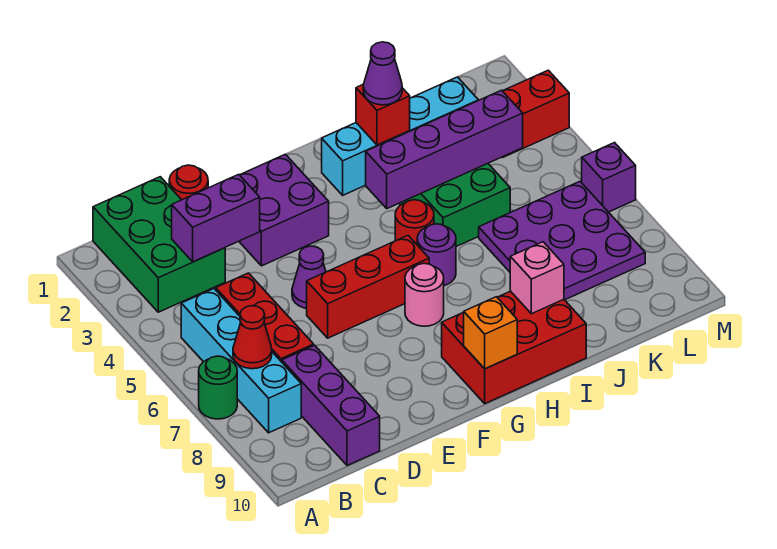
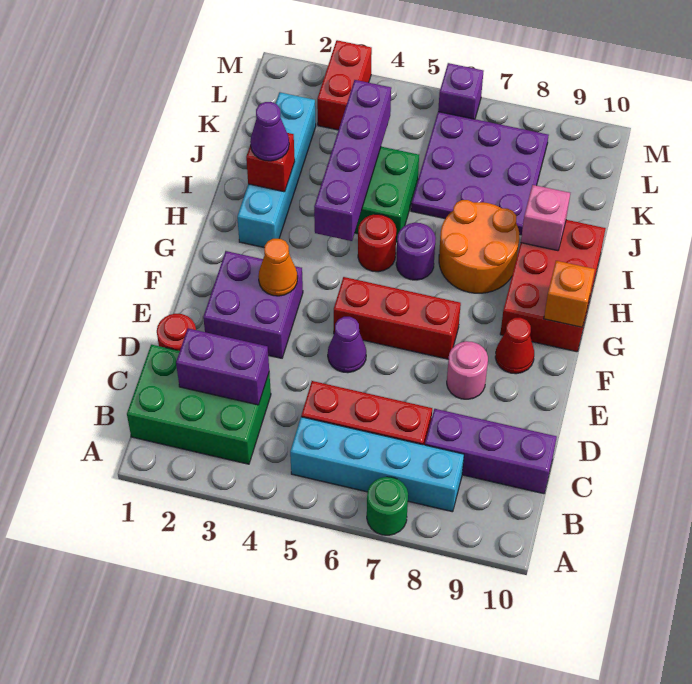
red cone B7 level 2 -> red cone F9 level 1
purple brick C3:D3 level 2 -> purple brick C2:C3 level 2
red brick E6:G6 level 1 -> red brick F5:F7 level 1
none -> orange cone F3 level 2
pink round brick G7 level 1 -> pink round brick E8 level 1
none -> orange round brick H7:I8 level 1

